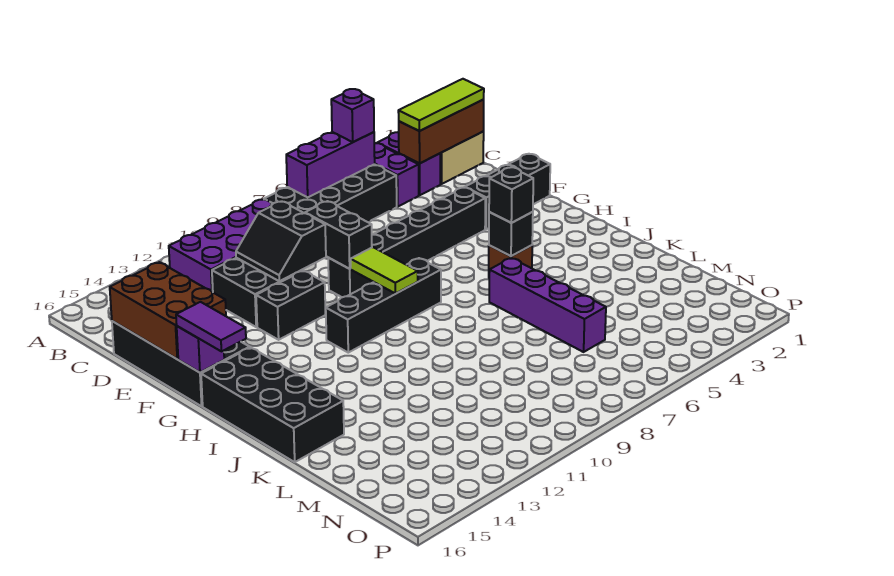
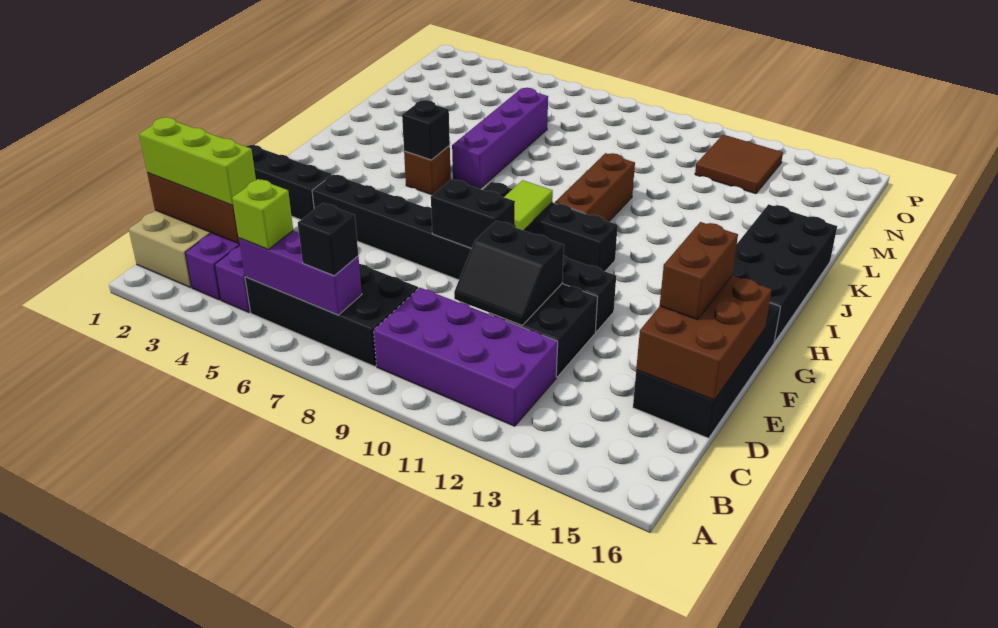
purple brick B5 level 3 -> lime brick B5 level 3
lime tile C1:C3 level 3 -> lime brick C1:C3 level 3
black slope D10:E11 level 2 top 10 -> black slope D10:E11 level 2 top E
black brick E9:F9 level 2 -> black brick F8:F9 level 2
none -> brown brick E15:F15 level 3
purple brick G16 level 2 -> none
purple tile G16:H16 level 3 -> none
black brick I5 level 3 -> black brick B7 level 3
none -> brown brick I10:K10 level 1
none -> brown tile N12:O13 level 1

